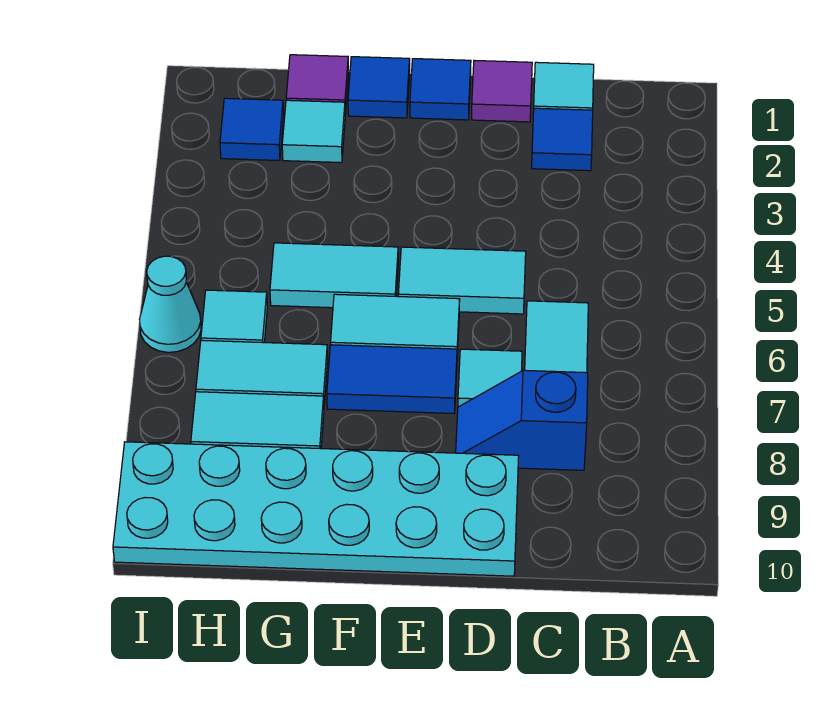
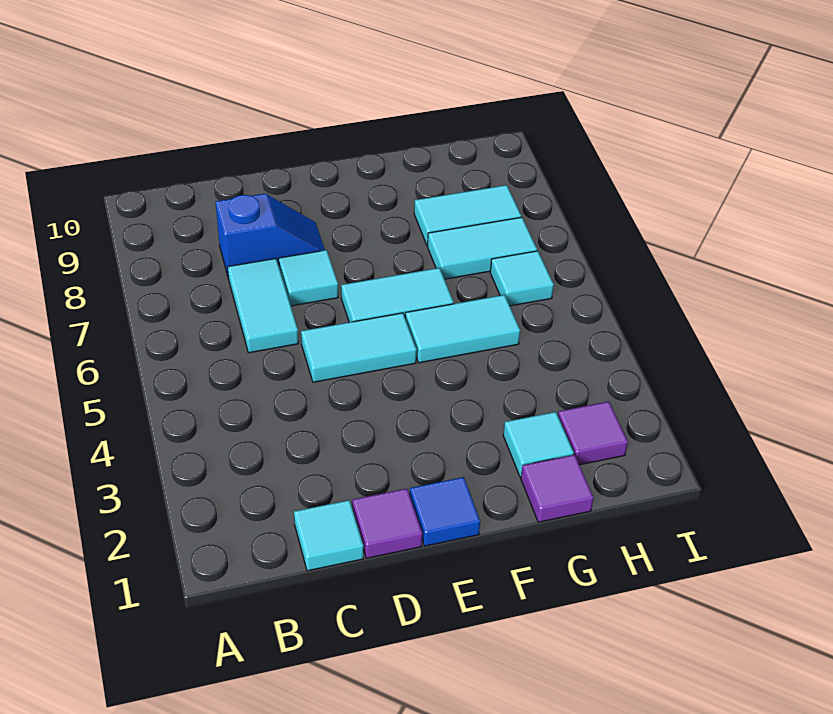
blue tile C2 level 1 -> none
cyan plate D9:I10 level 1 -> none
blue tile E7:F7 level 1 -> none
blue tile F1 level 1 -> none
blue tile H2 level 1 -> purple tile H2 level 1
cyan cone I6 level 1 -> none

